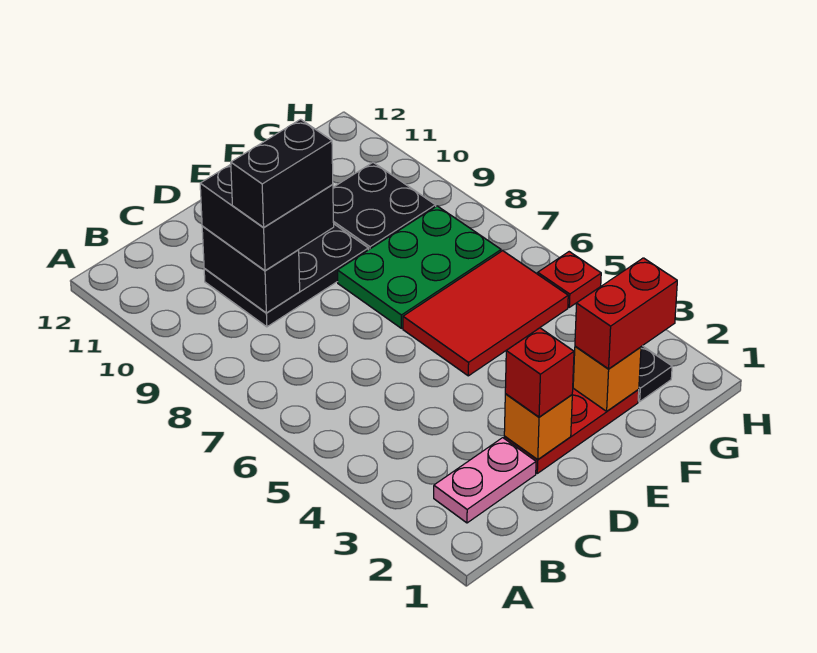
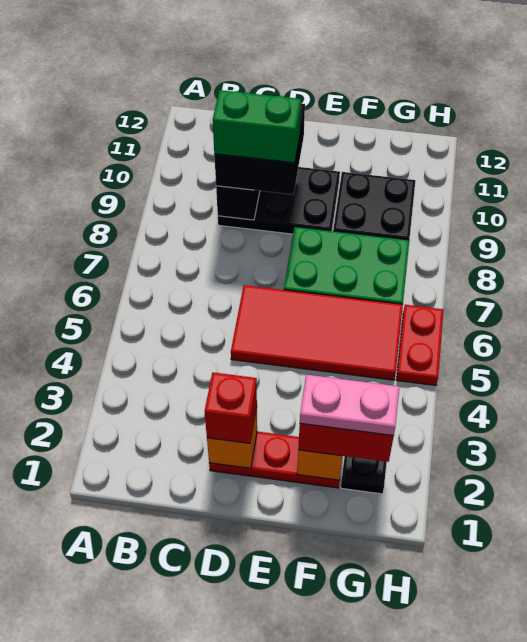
pink plate B2:C2 level 1 -> pink plate F2:G2 level 4
black brick C9:D9 level 4 -> green brick C9:D9 level 4
red tile E5:G6 level 1 -> red tile D5:G6 level 1
red plate H5 level 1 -> red plate H5:H6 level 1

